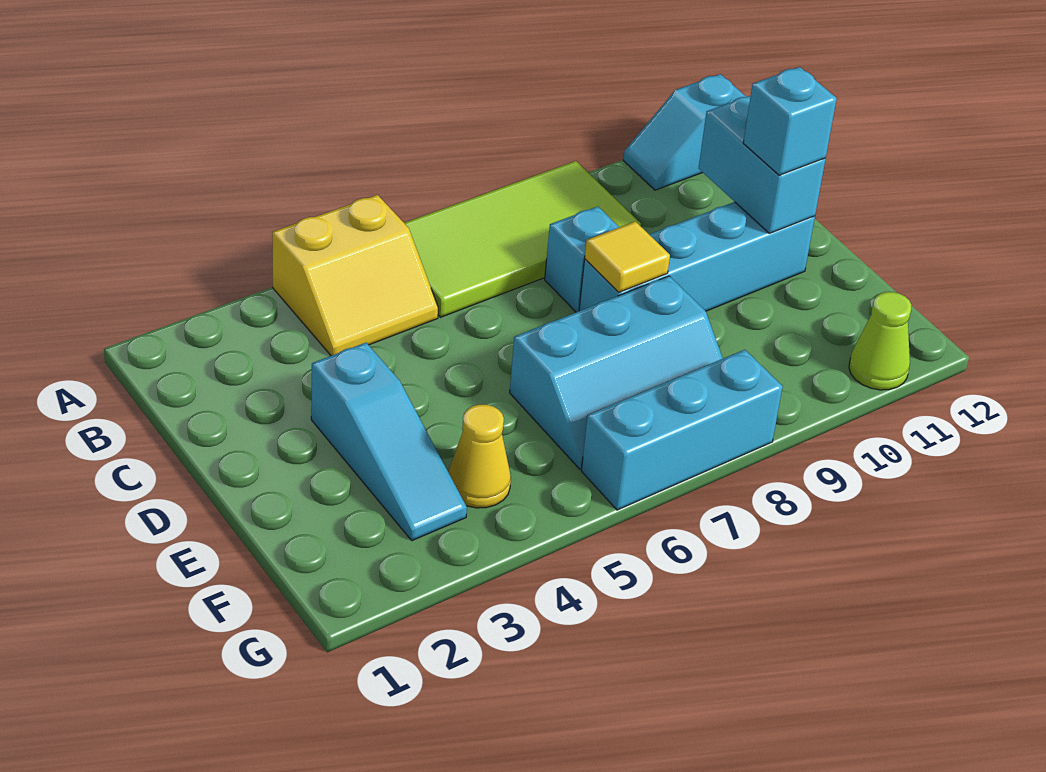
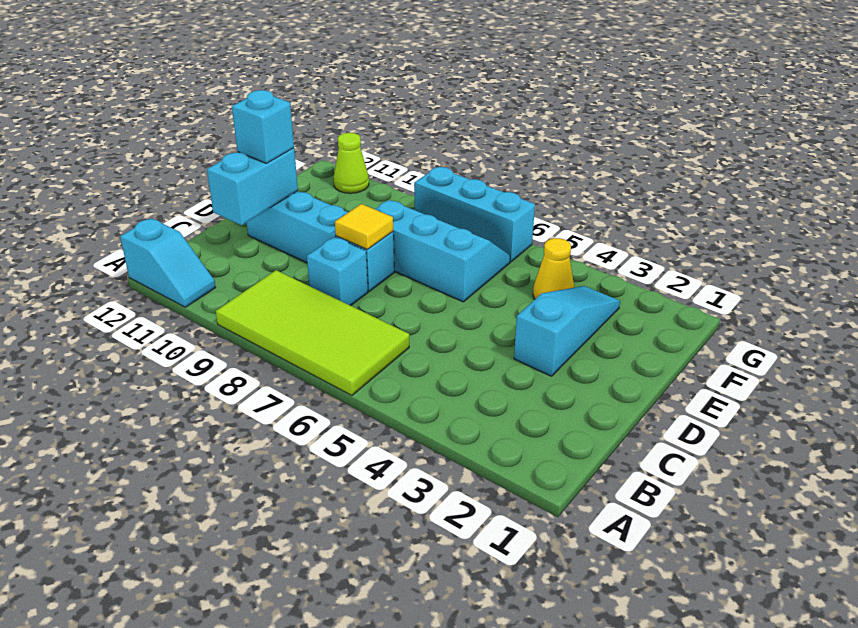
yellow slope A4:B5 level 1 top A -> none

